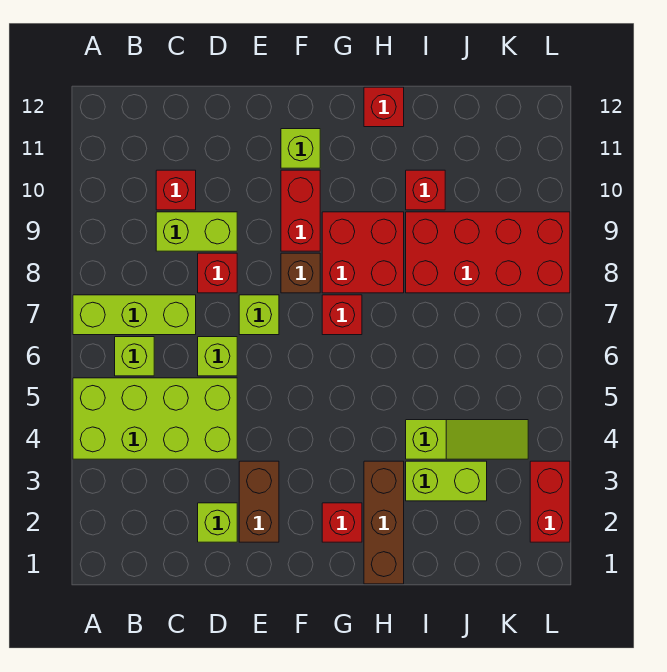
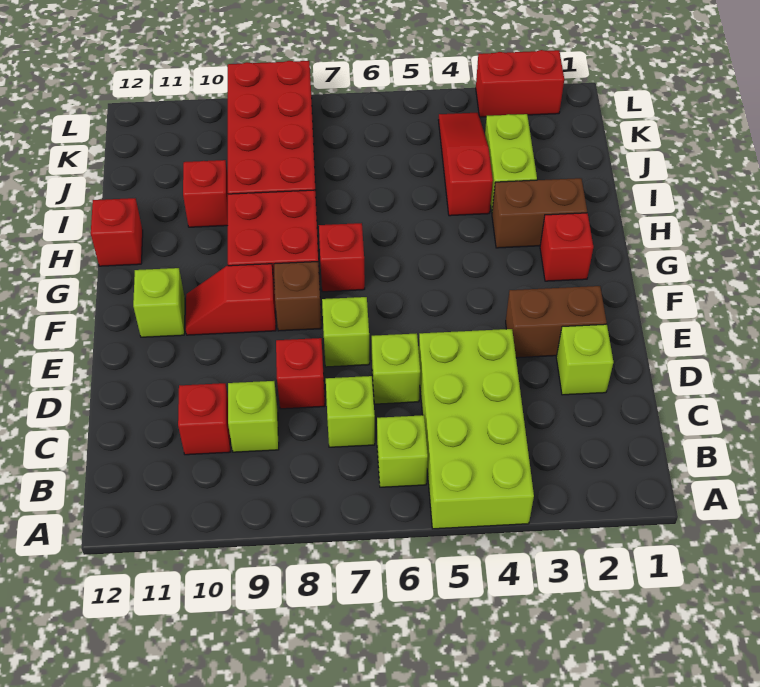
lime brick A7:C7 level 1 -> lime brick C7 level 1
lime brick C9:D9 level 1 -> lime brick C9 level 1
red brick F9:F10 level 1 -> red slope F9:F10 level 1 top 9
brown brick H1:H3 level 1 -> brown brick H2:H3 level 1
lime slope I4:K4 level 1 top I -> red slope I4:K4 level 1 top I

